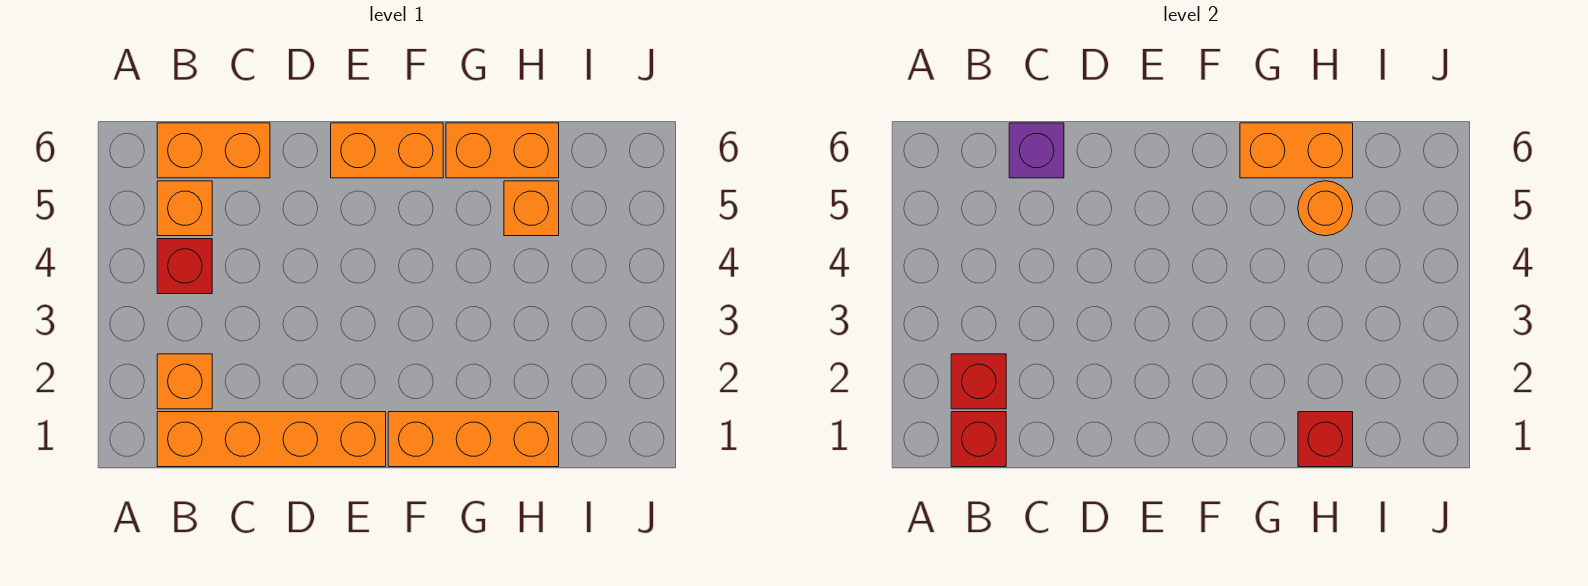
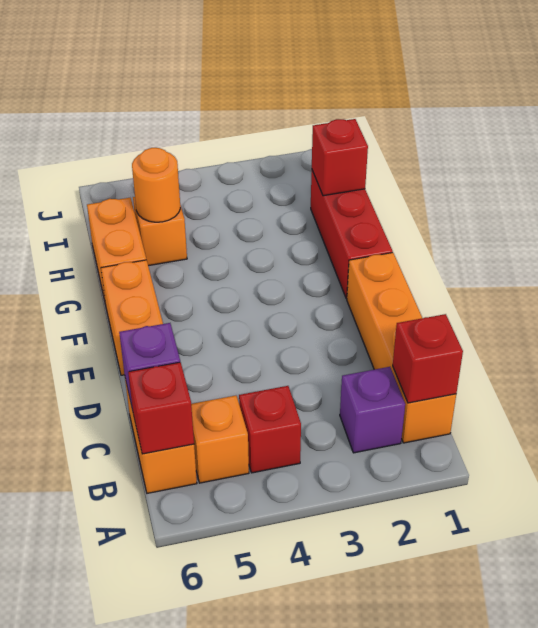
orange brick B2 level 1 -> purple brick B2 level 1
red brick B2 level 2 -> red brick B6 level 2
orange brick F1:H1 level 1 -> red brick F1:H1 level 1
orange brick G6:H6 level 2 -> none

